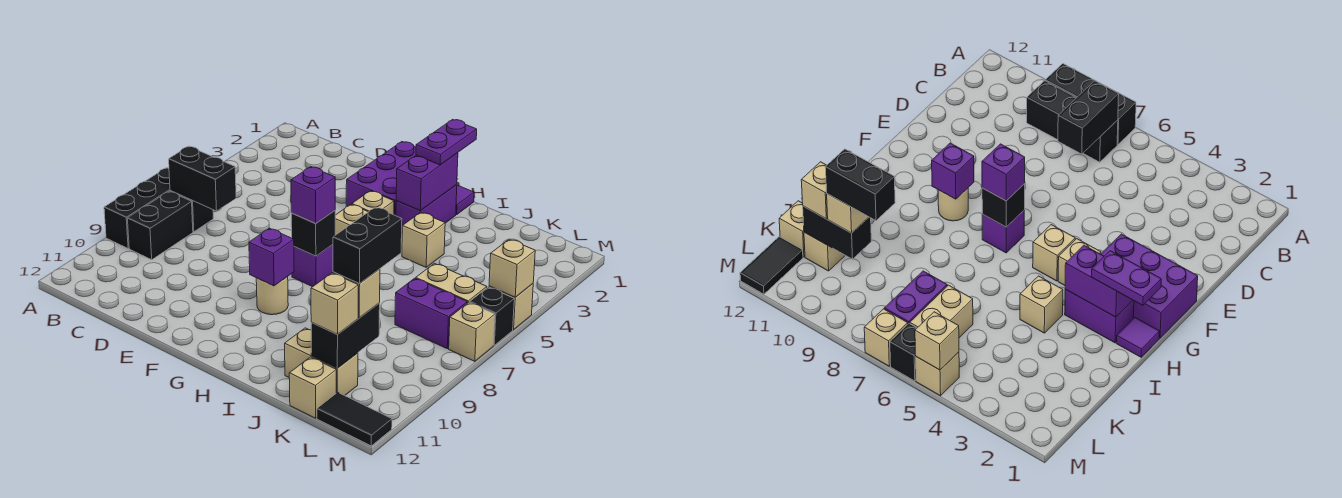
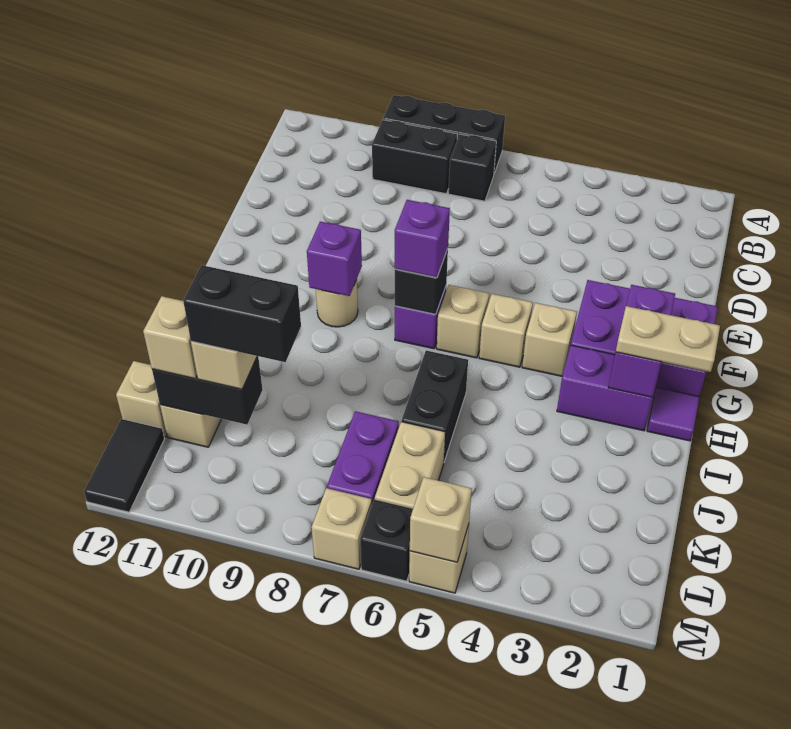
black brick B7:C7 level 2 -> black brick I6:J6 level 1
purple plate H1:H2 level 3 -> tan plate H1:H2 level 3
purple brick H2:H3 level 2 -> purple brick G2:H2 level 2
tan brick I4 level 1 -> tan brick G6 level 1

